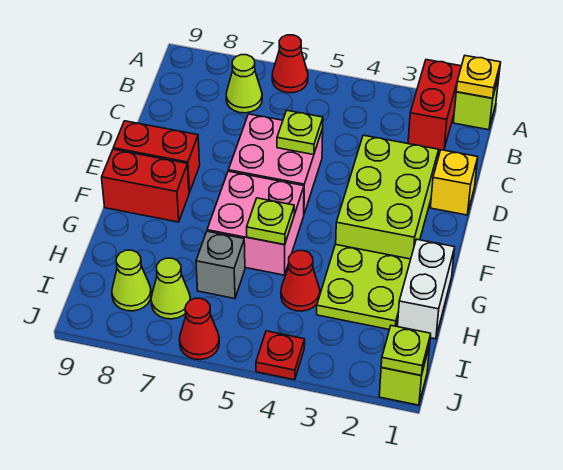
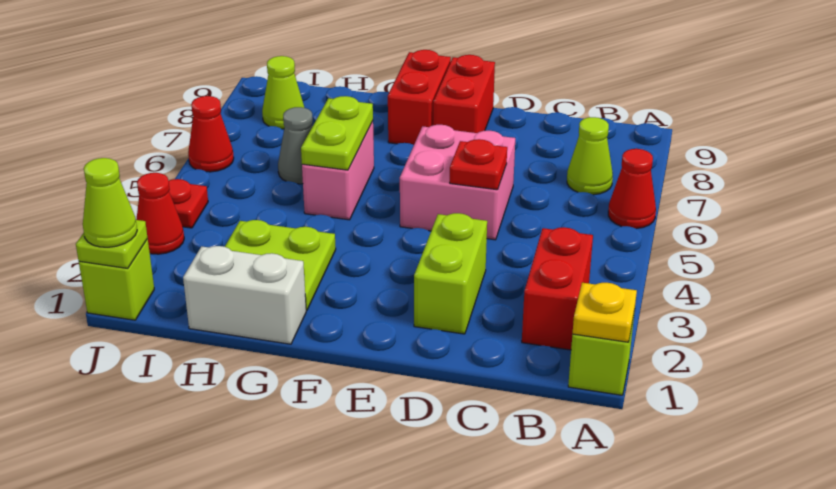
red brick A2:B2 level 1 -> red brick B2:B3 level 1
yellow brick D1 level 1 -> none
lime brick D2:F3 level 1 -> lime brick D2:D3 level 1
lime plate D5 level 2 -> red plate D5 level 2
pink brick F5:G6 level 1 -> pink brick G5:G6 level 1
lime plate G5 level 2 -> lime plate G5:G6 level 2
red cone H4 level 1 -> red cone J3 level 1
grey brick H6 level 1 -> grey cone H6 level 1
lime cone I7 level 1 -> lime cone J1 level 3

